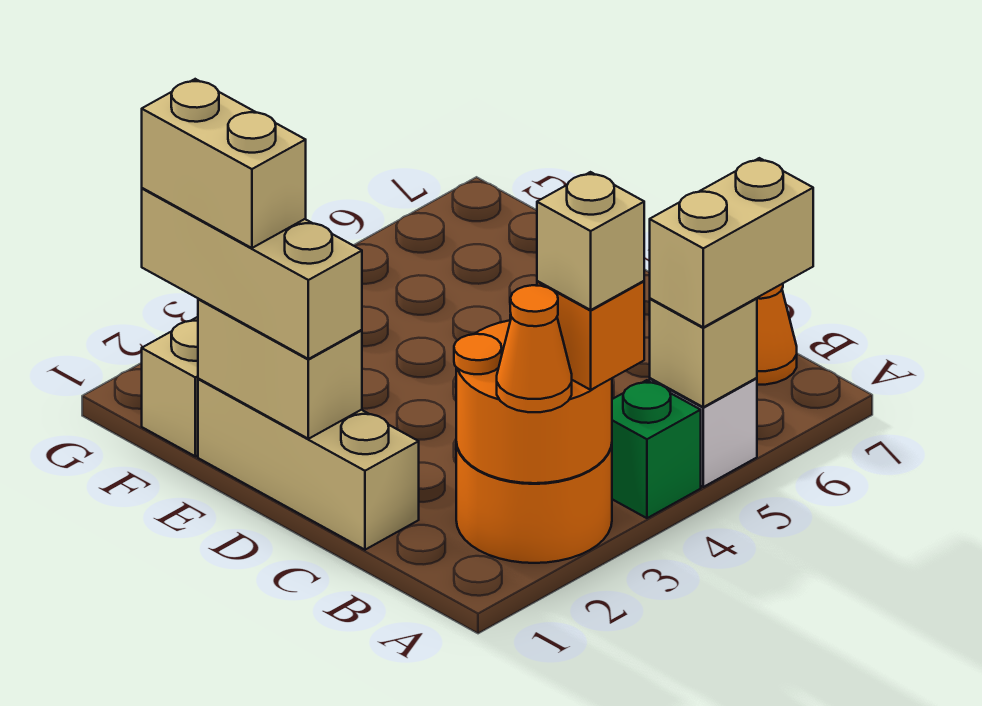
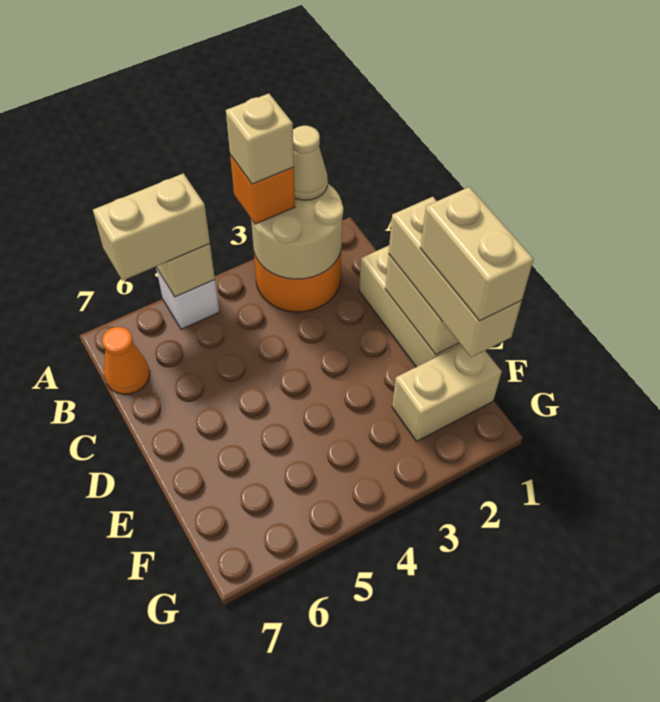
orange round brick A2:B3 level 2 -> tan round brick A2:B3 level 2
orange cone A2 level 3 -> tan cone A2 level 3
green brick A4 level 1 -> none

